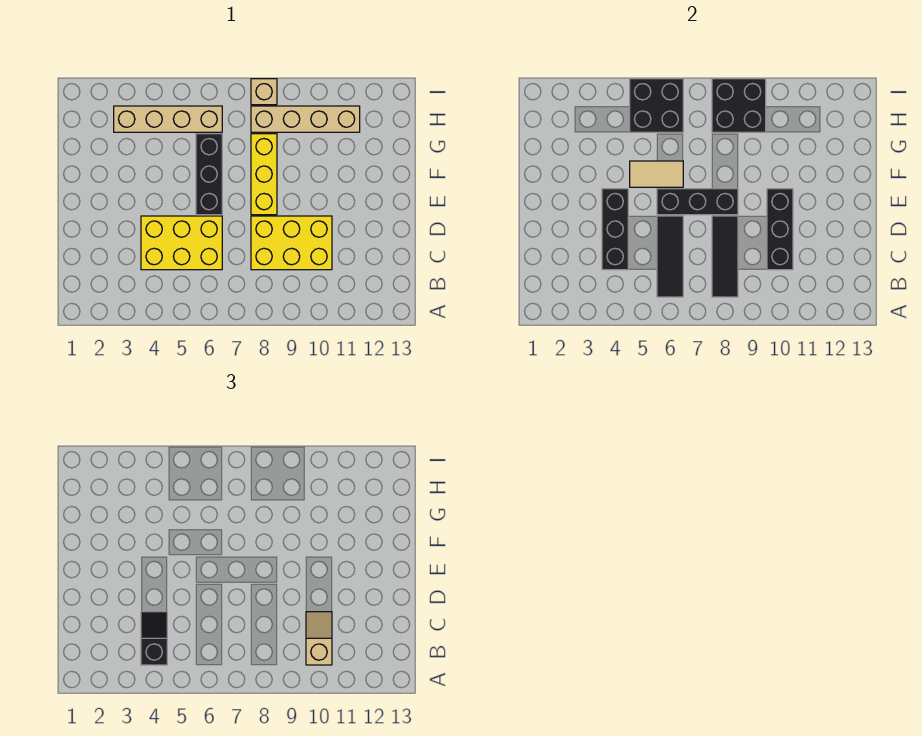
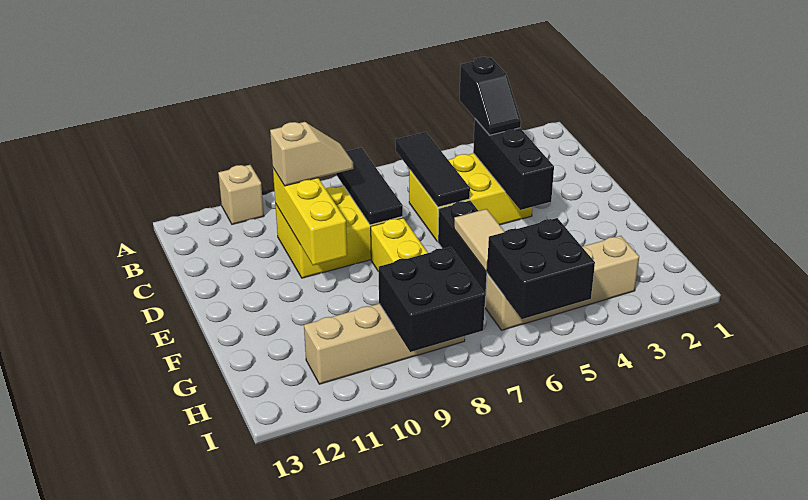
tan slope B10:C10 level 3 top B -> tan slope C9:C10 level 3 top 10
black brick C10:E10 level 2 -> yellow brick C10:E10 level 2
black brick E6:E8 level 2 -> none
tan tile F5:F6 level 2 -> tan tile F6:G6 level 2
tan brick I8 level 1 -> tan brick A11 level 1

